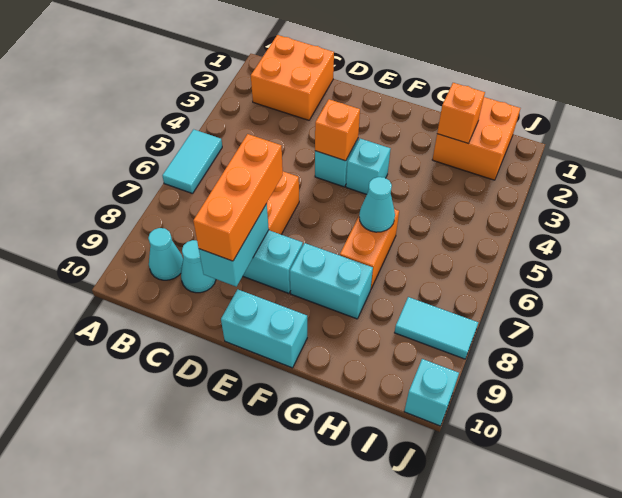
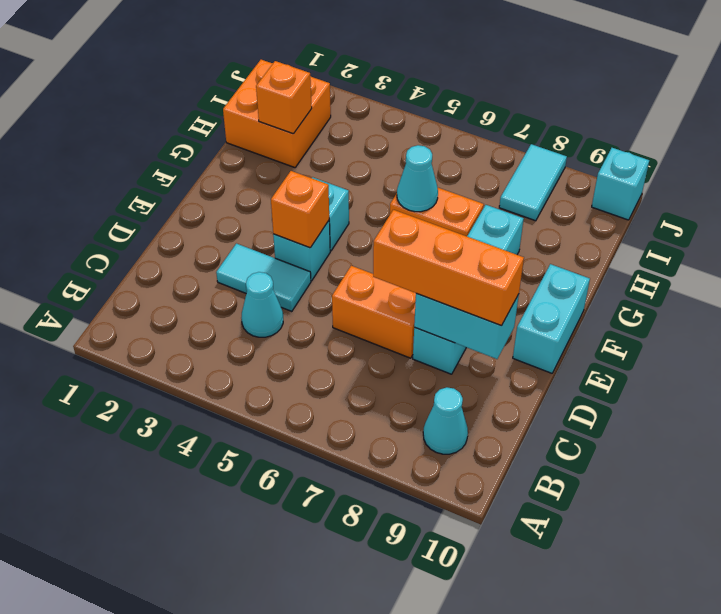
cyan tile A5:A6 level 1 -> cyan tile D3:D4 level 1
orange brick B1:C2 level 1 -> none
cyan cone C9 level 1 -> cyan cone C4 level 1

